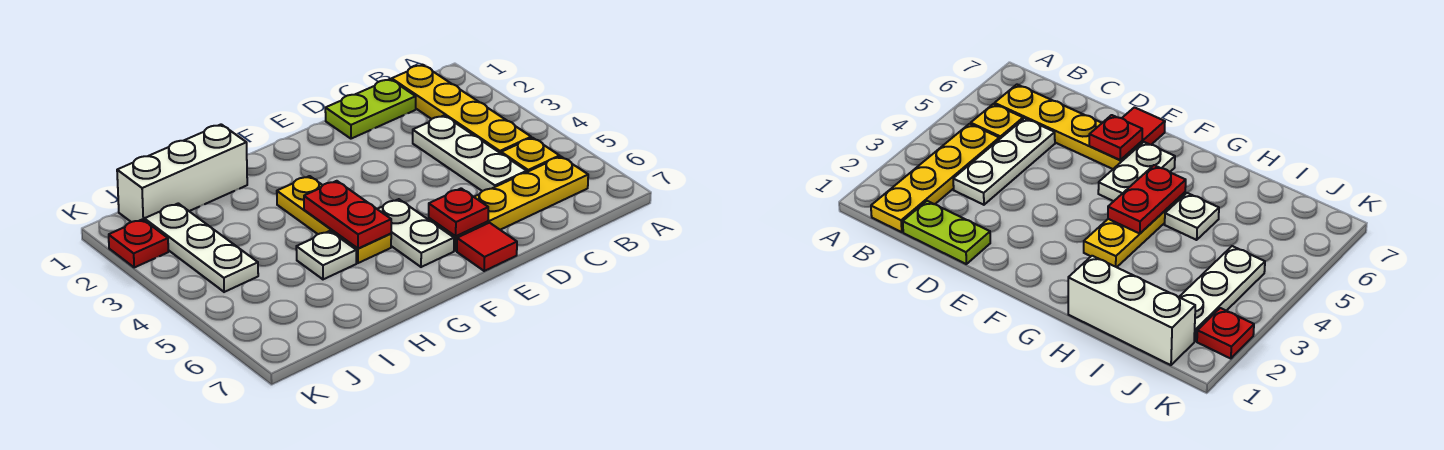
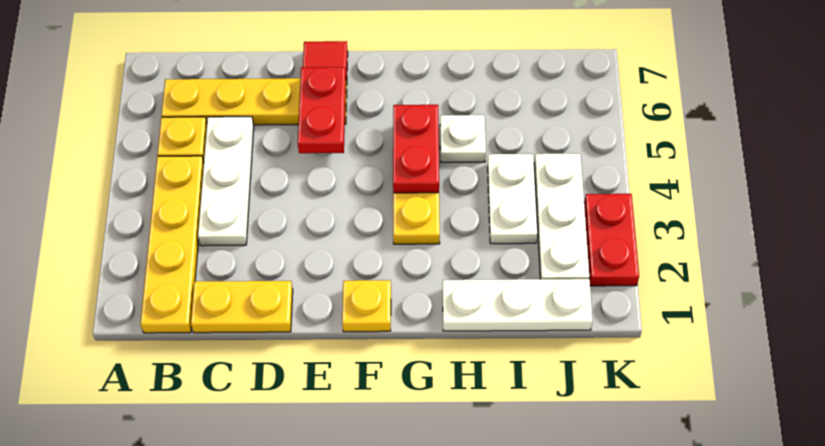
lime plate C1:D1 level 1 -> yellow plate C1:D1 level 1
red plate E6 level 2 -> red plate E5:E6 level 2
none -> yellow plate F1 level 1
white plate F5:F6 level 1 -> white plate I3:I4 level 1
white brick H1:J1 level 1 -> white plate H1:J1 level 1
red plate K2 level 1 -> red plate K2:K3 level 1

